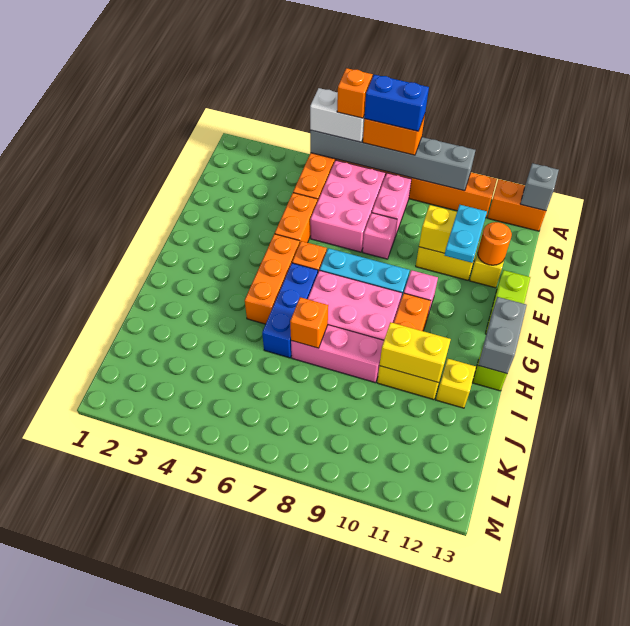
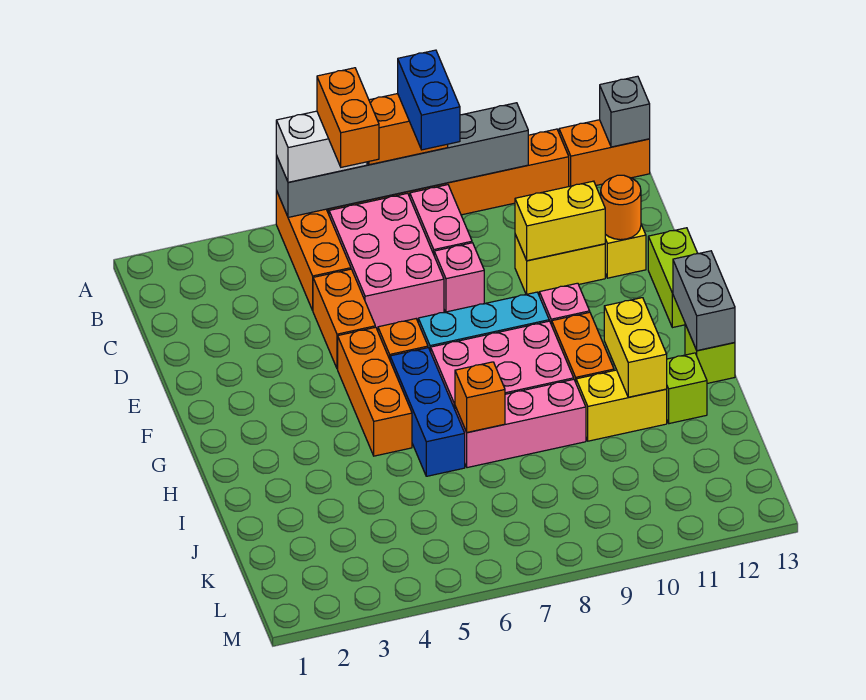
orange brick A6 level 4 -> orange brick A6:B6 level 4
blue brick A7:A8 level 4 -> blue brick A8:B8 level 4
cyan plate D11:E11 level 3 -> none
yellow brick I10:I11 level 2 -> yellow brick H11:I11 level 2
yellow brick I12 level 1 -> lime brick I12 level 1

